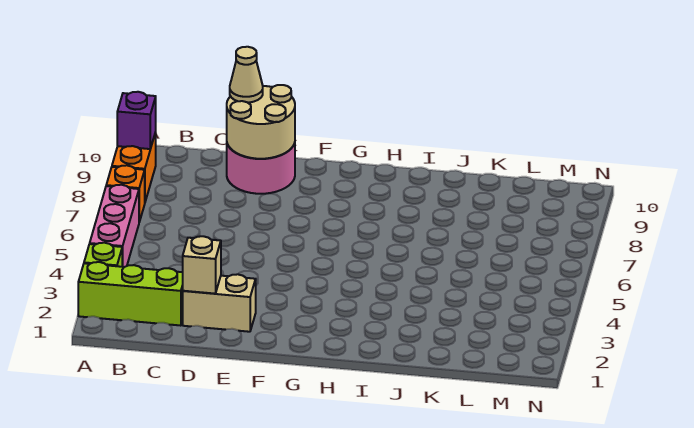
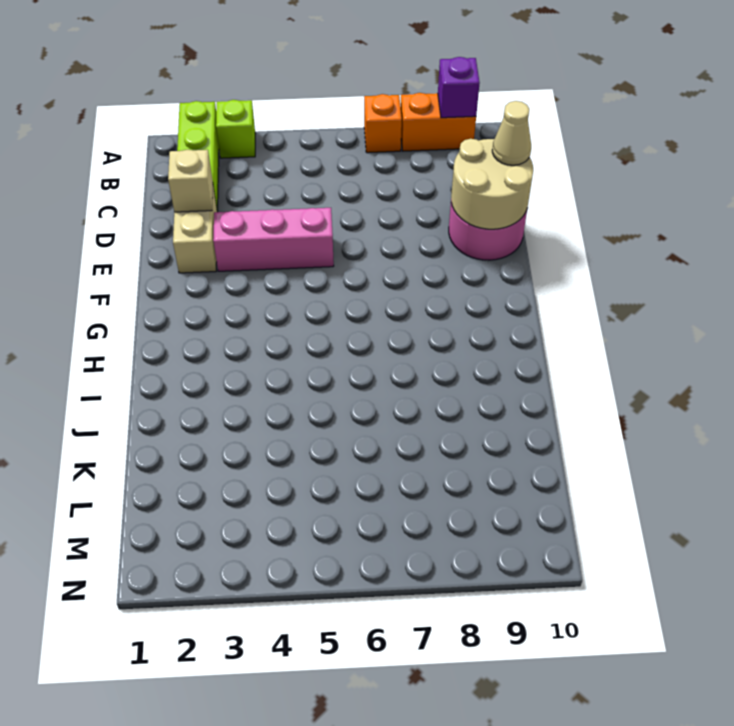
pink brick A4:A6 level 1 -> pink brick E3:E5 level 1

